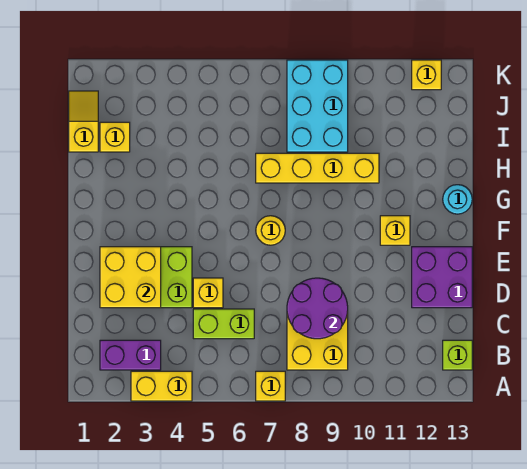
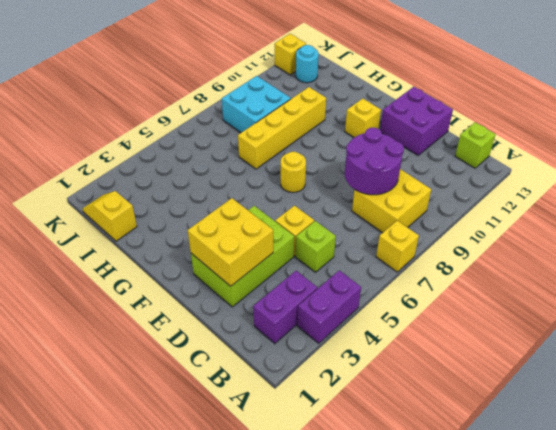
yellow brick A3:A4 level 1 -> purple brick A3:A4 level 1
lime brick C5:C6 level 1 -> lime brick C5 level 1
cyan round brick G13 level 1 -> cyan round brick J12 level 1
yellow brick I2 level 1 -> none
cyan brick I8:K9 level 1 -> cyan brick I8:J9 level 1

